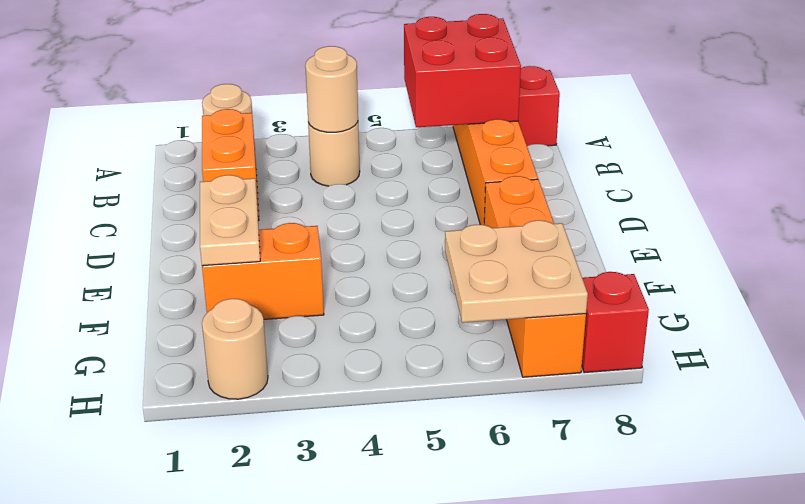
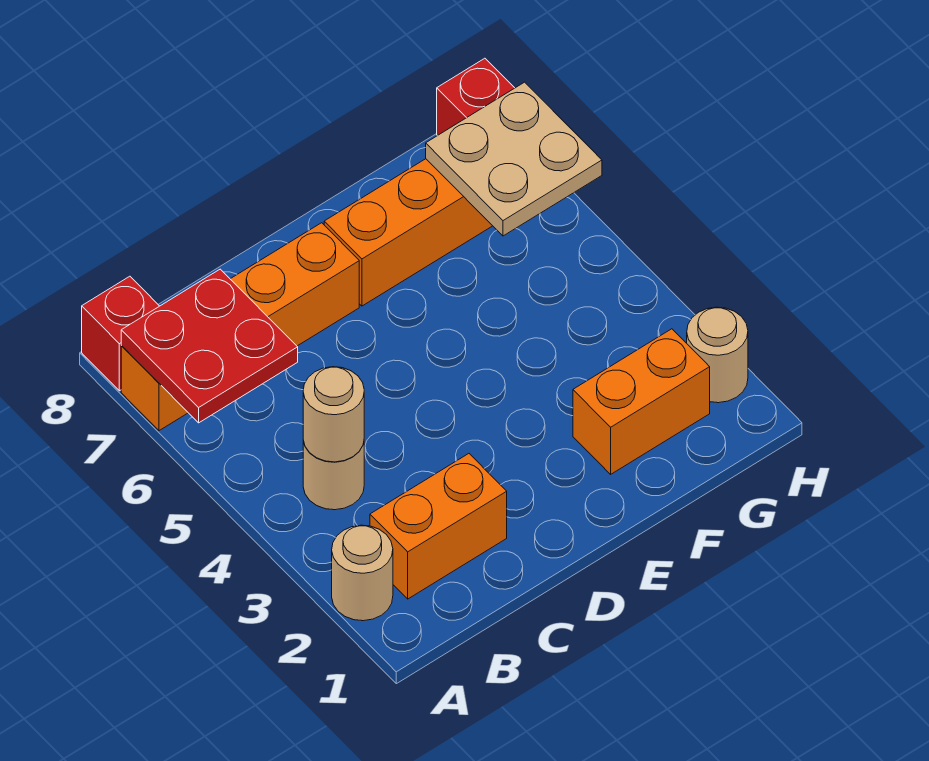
red brick A6:B7 level 2 -> red plate A6:B7 level 2
tan plate E2:F2 level 2 -> none
orange brick F2:F3 level 1 -> orange brick F2:G2 level 1

